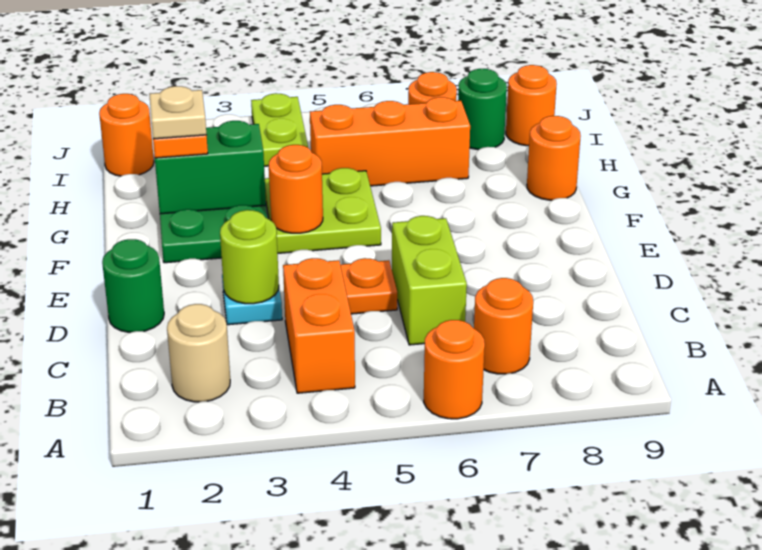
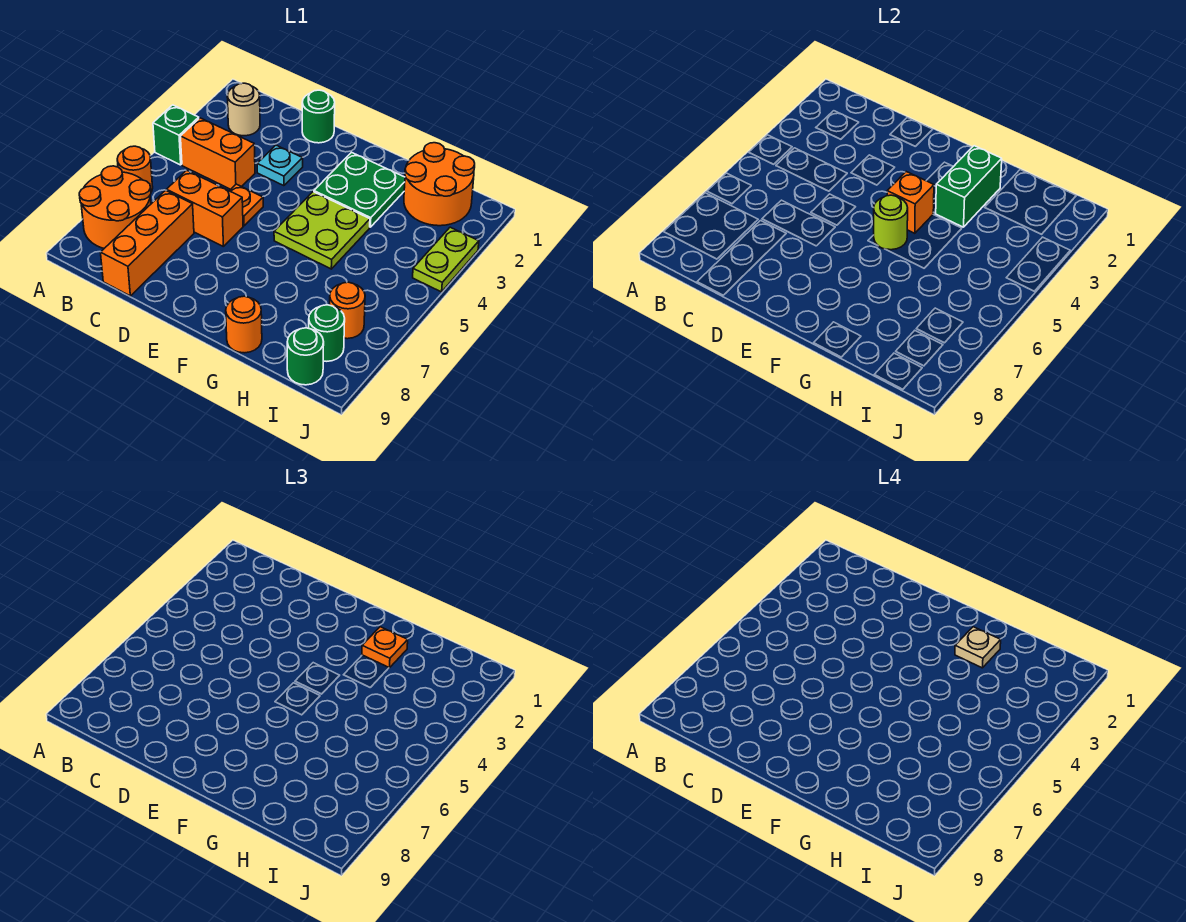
none -> green brick A4 level 1
orange round brick B7 level 1 -> orange round brick A7:B8 level 1
lime brick C6:D6 level 1 -> orange brick C6:D6 level 1
lime round brick D3 level 2 -> lime round brick F5 level 2
orange round brick F4 level 2 -> orange brick F4 level 2
orange brick H5:H7 level 1 -> orange brick C7:C9 level 1
orange round brick I1 level 1 -> orange round brick H1:I2 level 1
lime plate I4:J4 level 1 -> lime plate J3:J4 level 1
orange round brick I9 level 1 -> green round brick I9 level 1

